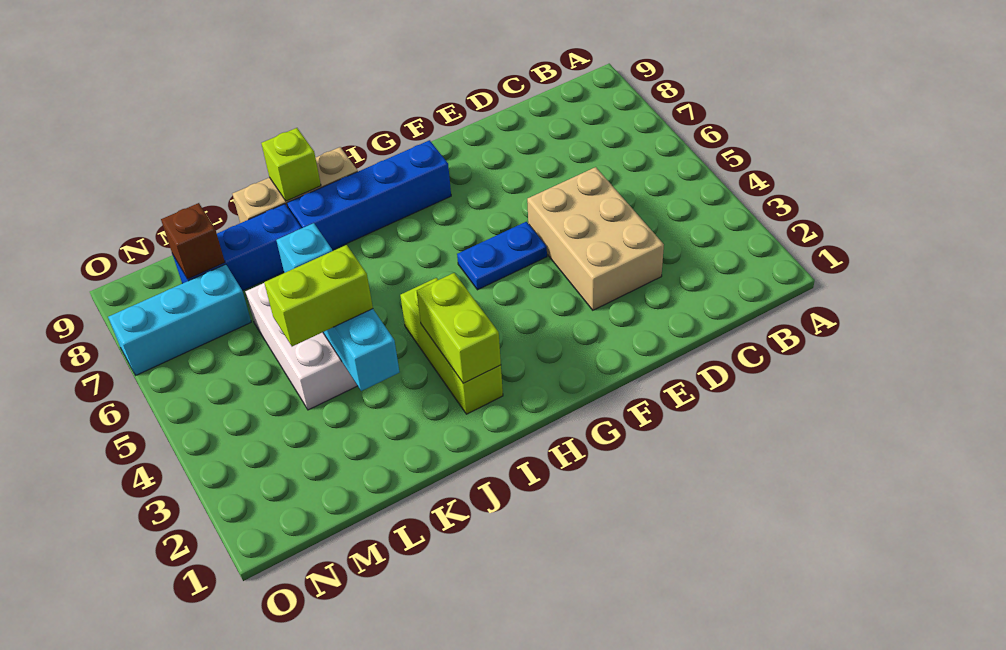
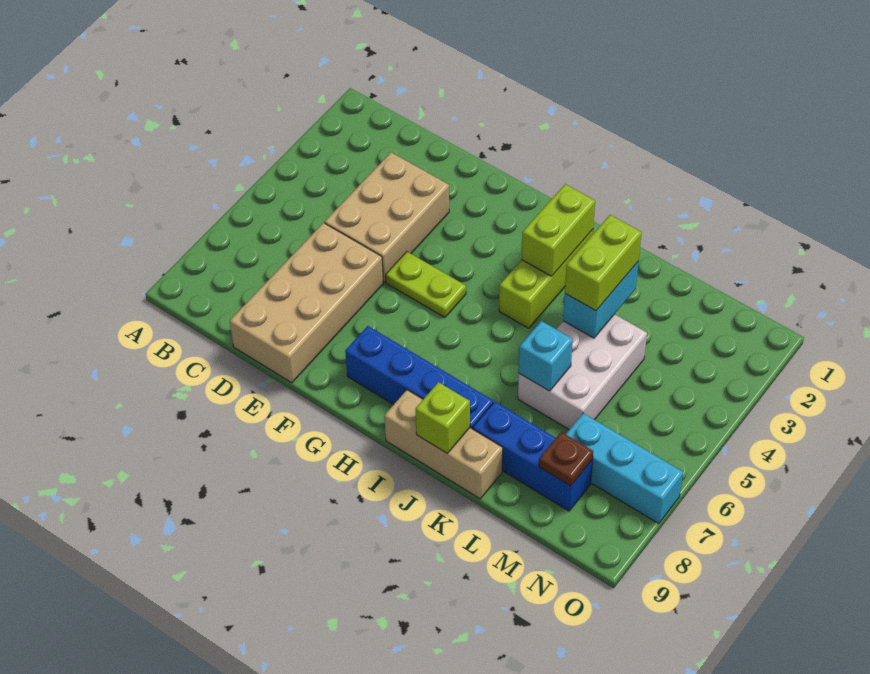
none -> tan brick D6:E9 level 1
blue plate F5:G5 level 1 -> lime plate F5:G5 level 1
lime brick K4:L4 level 3 -> lime brick K3:K4 level 3
brown brick M8 level 2 -> brown plate M8 level 2

